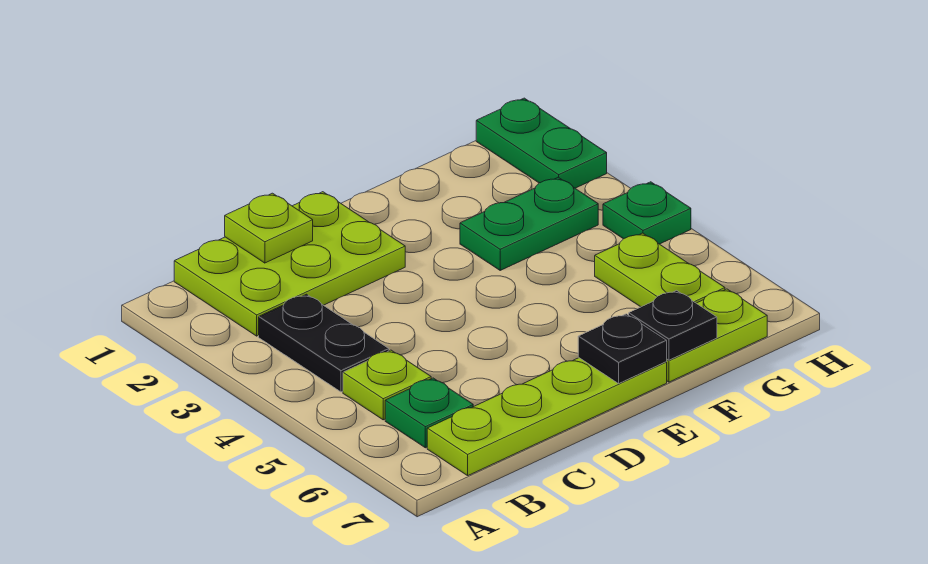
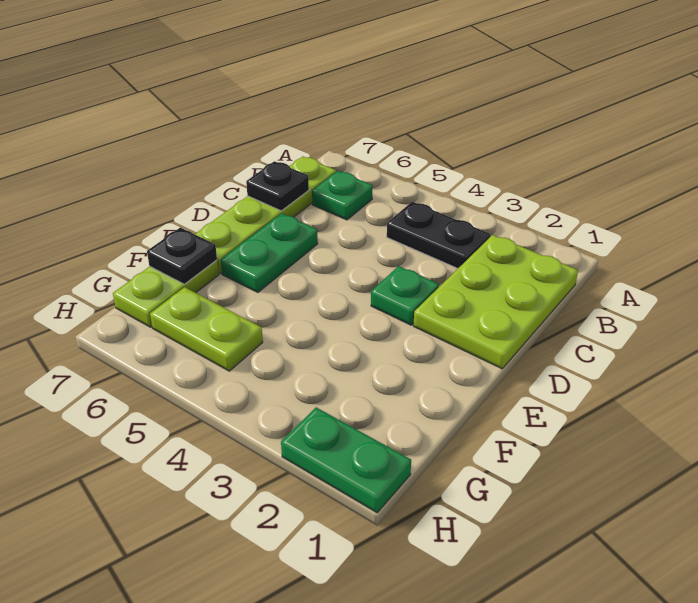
lime plate B5 level 1 -> none
lime plate C1 level 2 -> none
black plate E7 level 2 -> black plate C7 level 2
green plate F3:G3 level 1 -> green plate D6:E6 level 1
green plate H4 level 1 -> green plate D3 level 1

